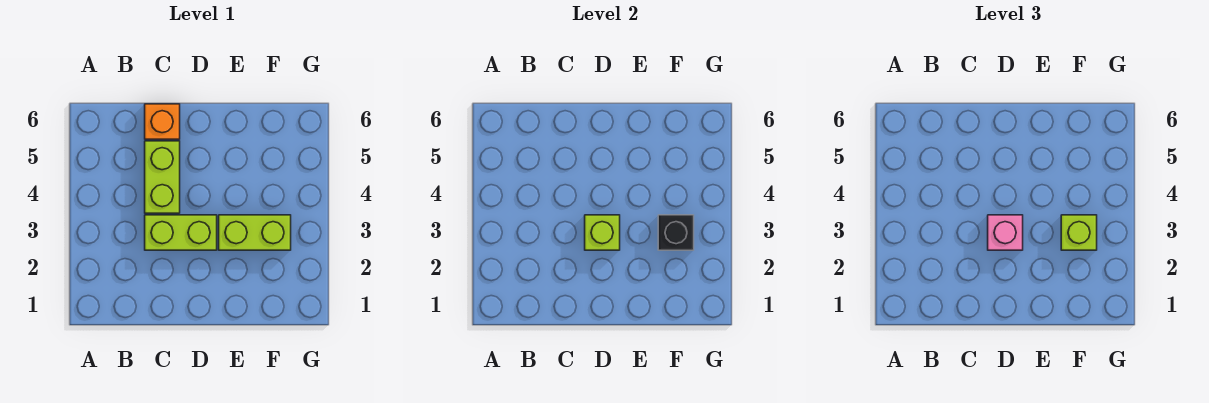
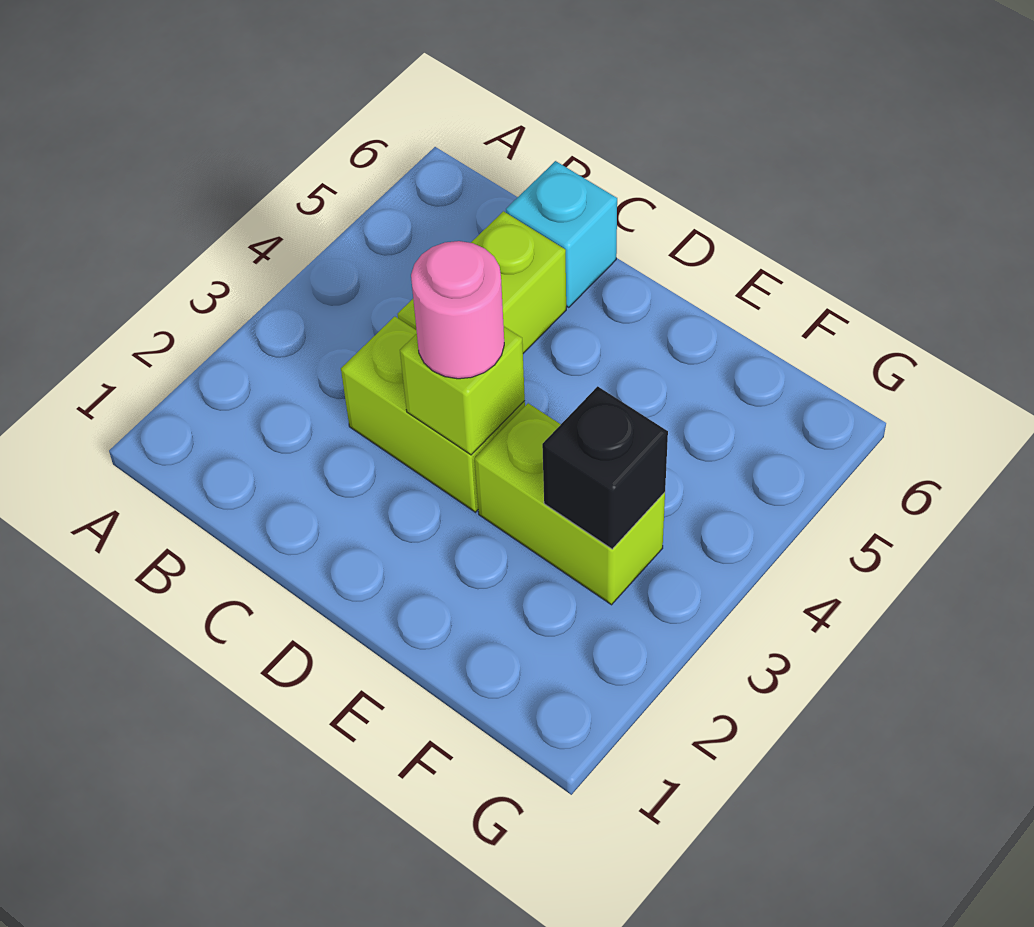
orange brick C6 level 1 -> cyan brick C6 level 1
pink brick D3 level 3 -> pink round brick D3 level 3
lime brick F3 level 3 -> none

